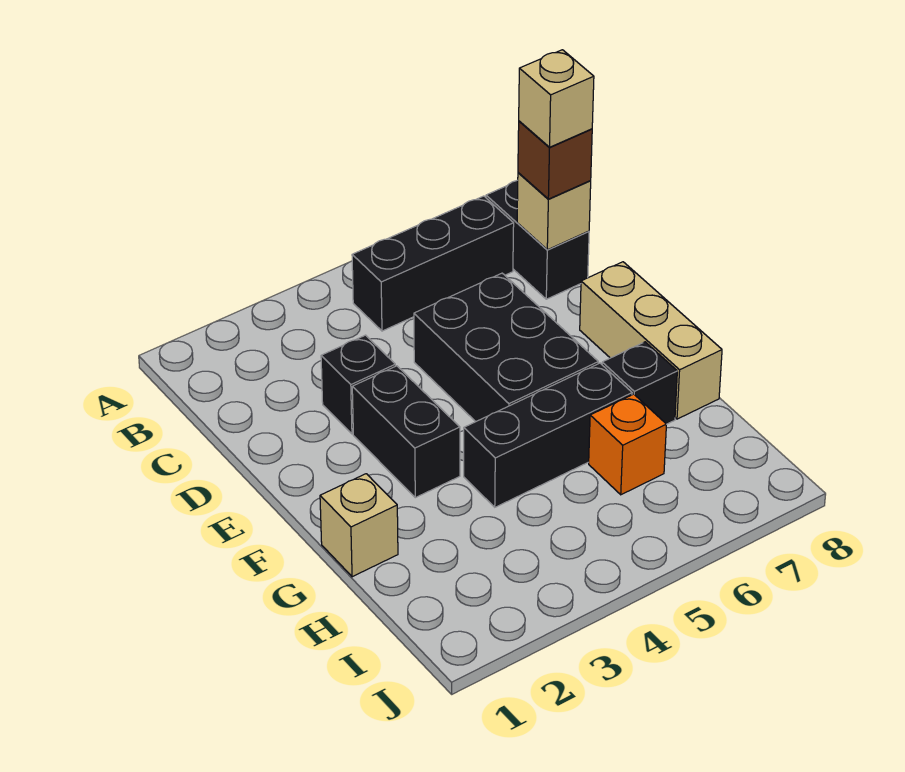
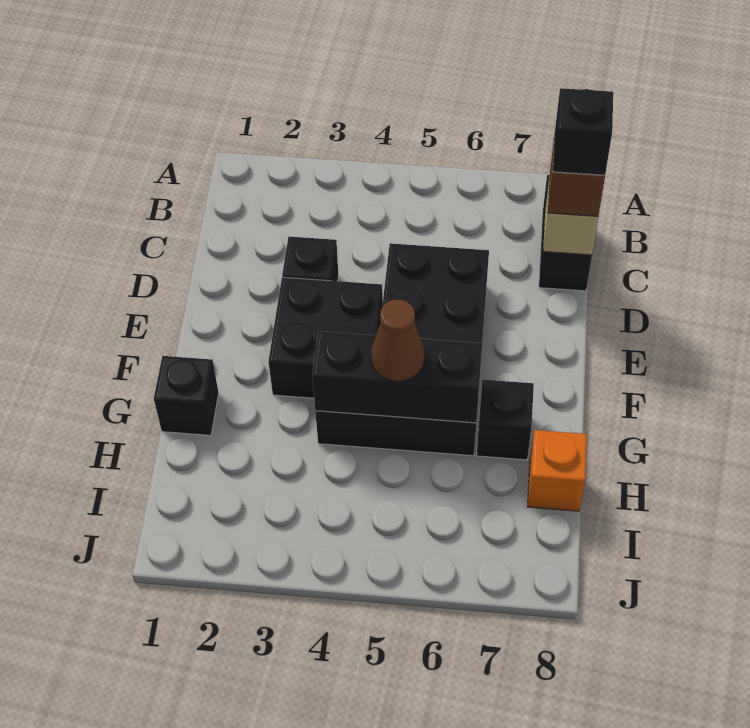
black brick B5:B7 level 1 -> black brick G4:G6 level 2
tan brick C8 level 4 -> black brick C8 level 4
black brick E3:F3 level 1 -> black brick E3:F4 level 1
tan brick E8:G8 level 1 -> none
tan brick G1 level 1 -> black brick G1 level 1
none -> brown cone G5 level 3
orange brick H6 level 1 -> orange brick H8 level 1

